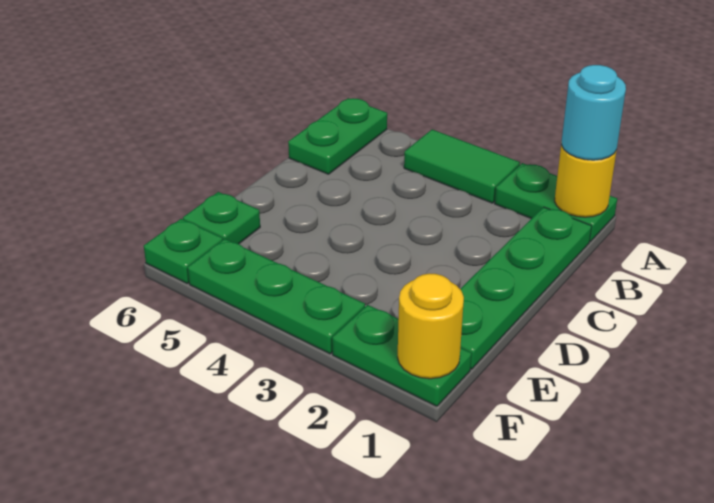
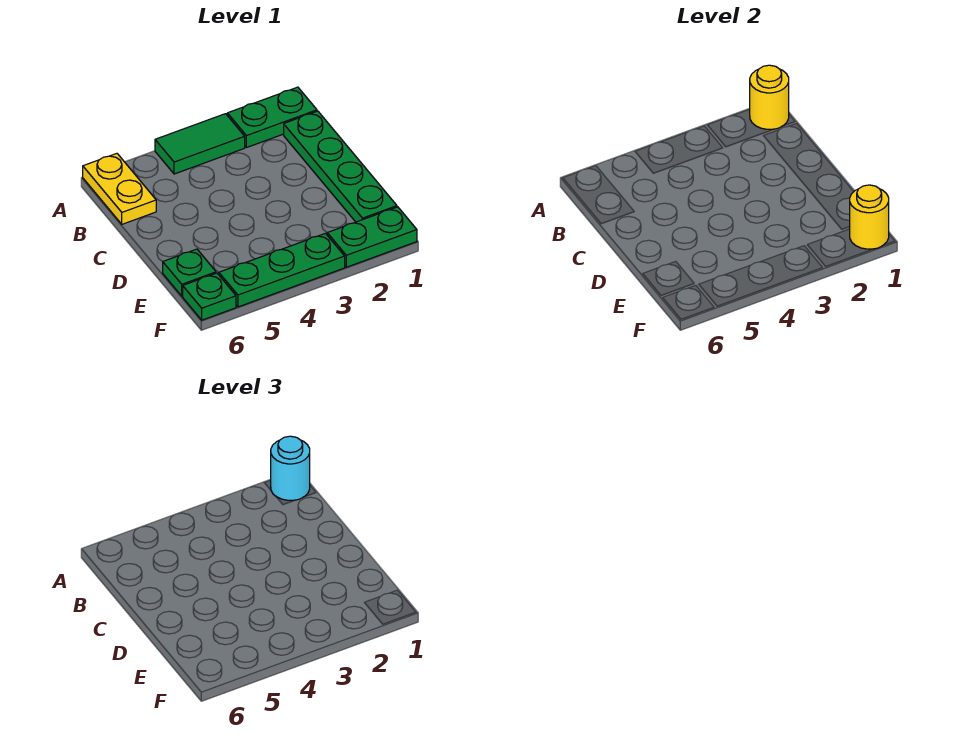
green plate A6:B6 level 1 -> yellow plate A6:B6 level 1

